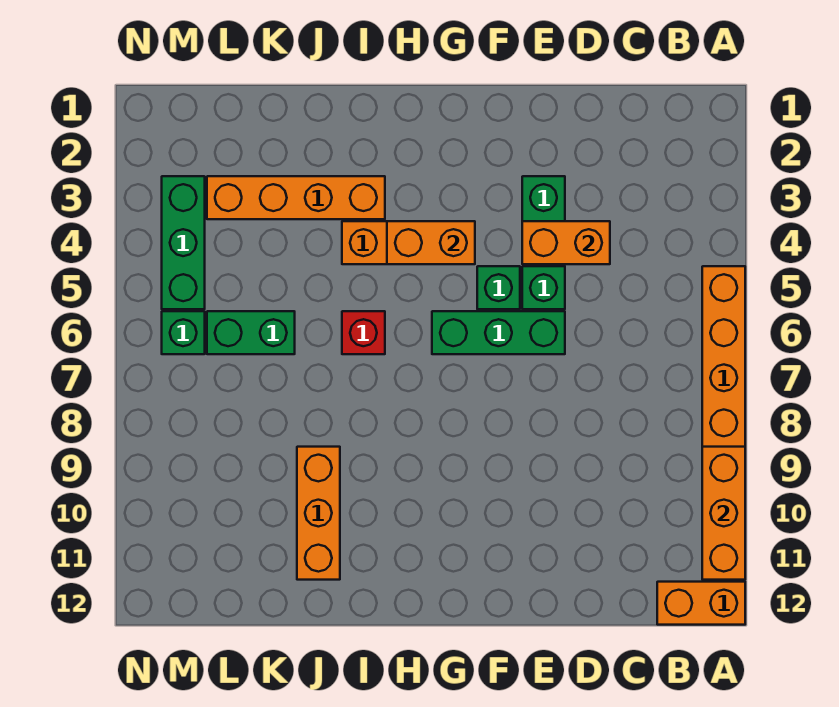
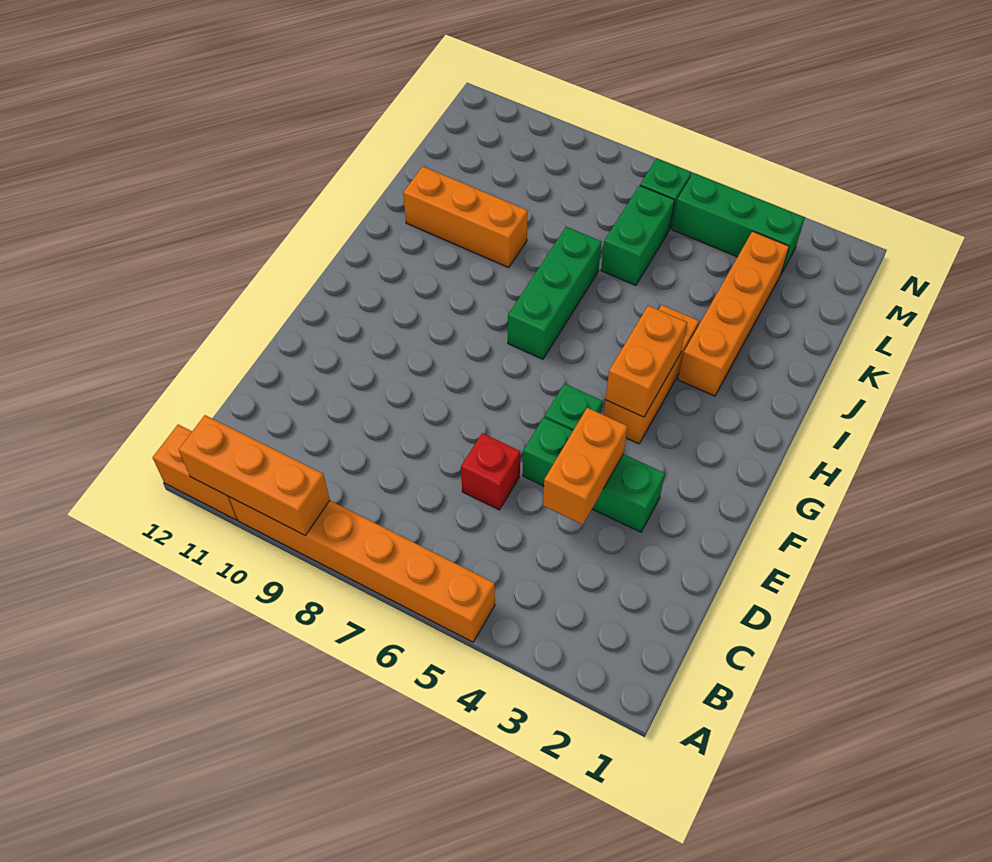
orange brick A12:B12 level 1 -> orange brick A11:A12 level 1
green brick E6:G6 level 1 -> green brick H7:J7 level 1
red brick I6 level 1 -> red brick D6 level 1

